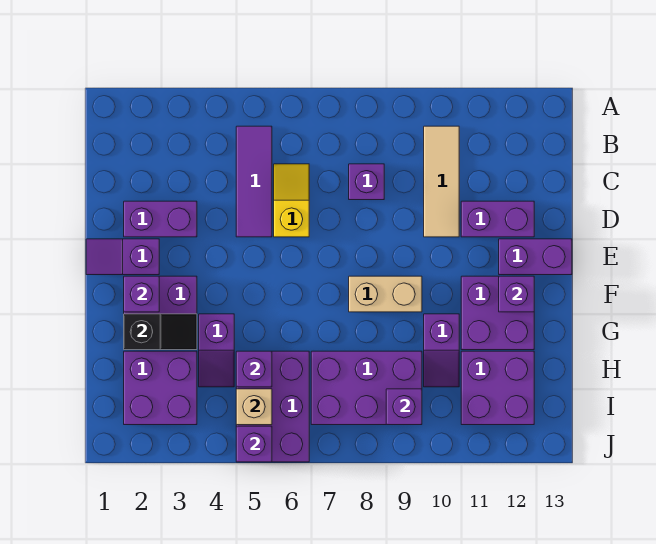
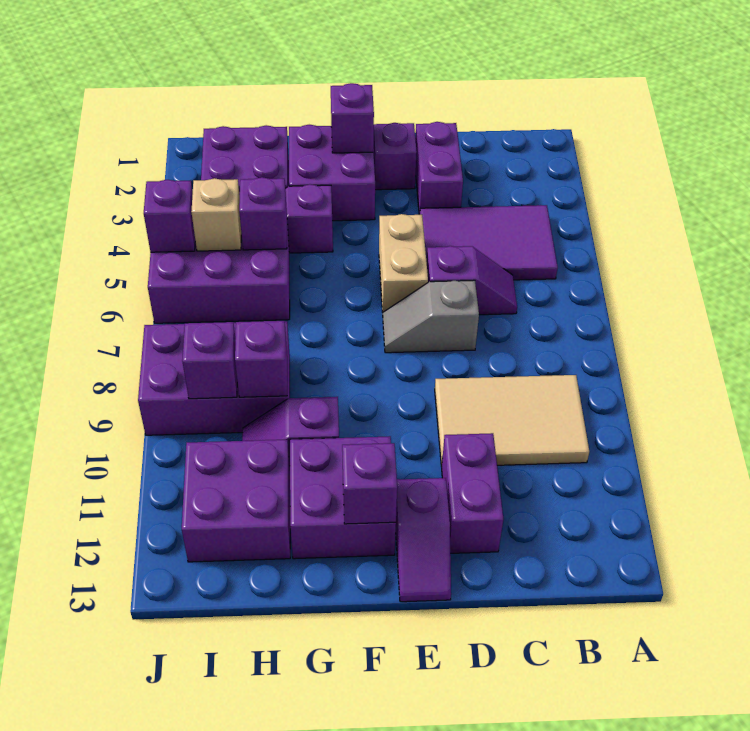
purple tile B5:D5 level 1 -> purple tile B4:D5 level 1
tan tile B10:D10 level 1 -> tan tile B9:D10 level 1
yellow slope C6:D6 level 1 top D -> purple slope C6:D6 level 1 top D
purple brick C8 level 1 -> purple brick H9 level 2
none -> grey slope D7:E7 level 1 top D
purple brick E12:E13 level 1 -> purple slope E12:E13 level 1 top 12
tan brick F8:F9 level 1 -> tan brick E5:E6 level 1
black slope G2:G3 level 2 top 2 -> none
purple brick H7:I9 level 1 -> purple brick H8:J9 level 1

